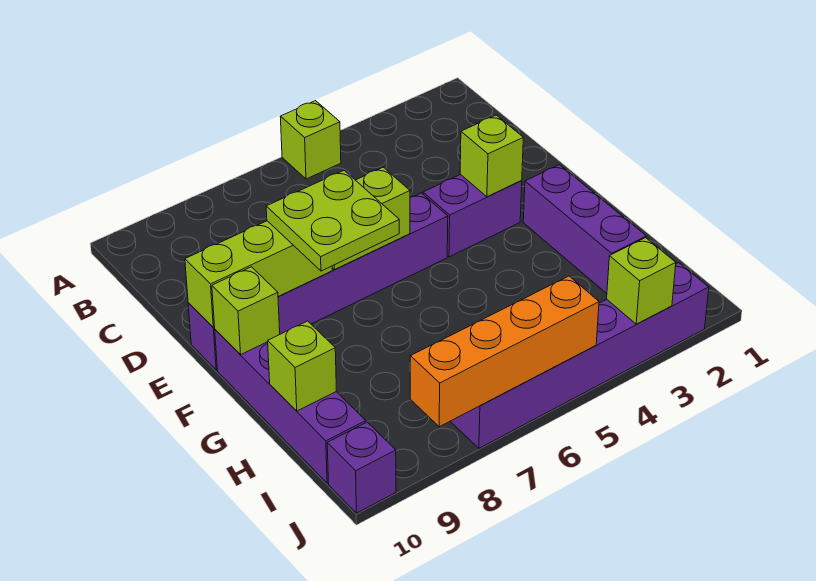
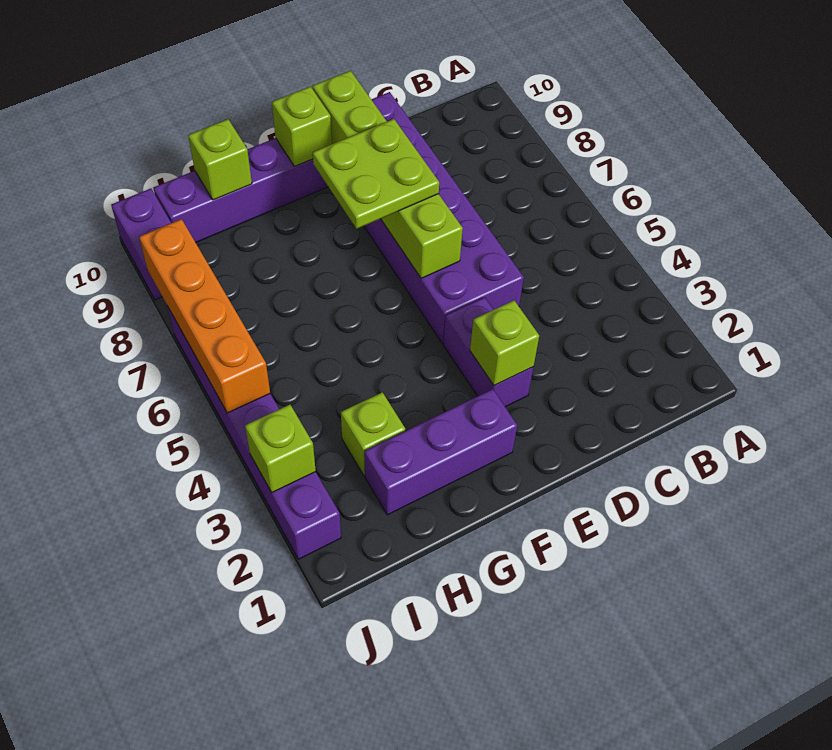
lime brick A5 level 1 -> lime brick H3 level 1
purple brick E5:E10 level 1 -> purple brick D5:E10 level 1
purple brick J10 level 1 -> purple brick J9:J10 level 1

